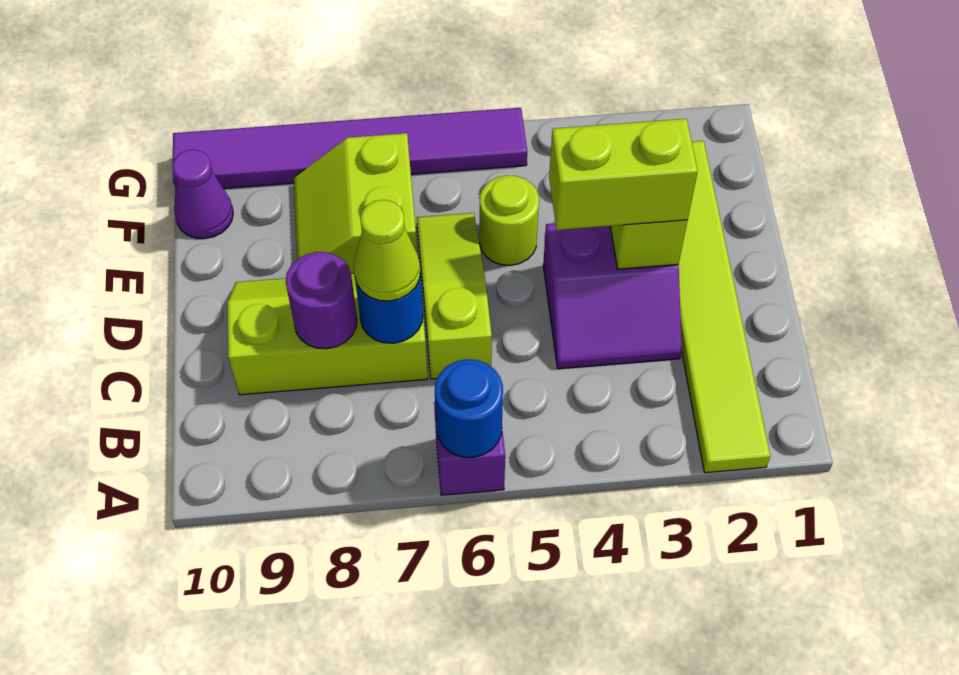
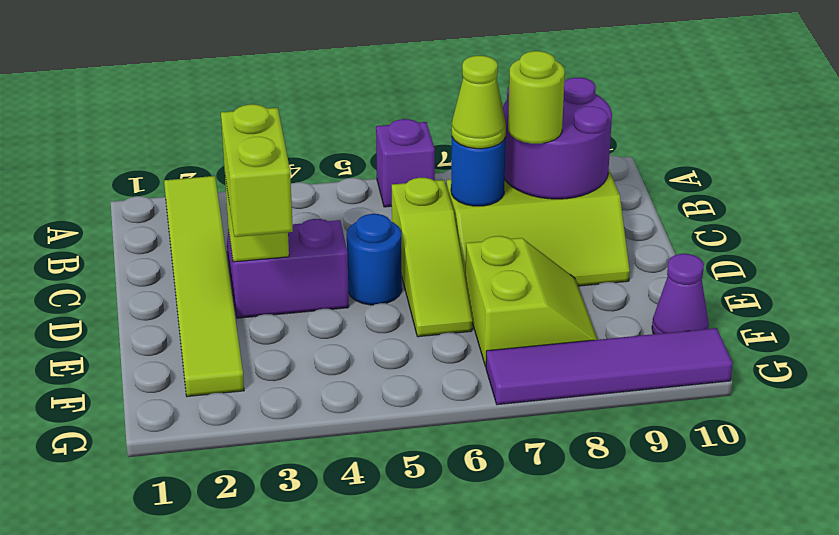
blue round brick A6 level 2 -> blue round brick D5 level 1
purple round brick C8 level 2 -> purple round brick B8:C9 level 2
lime brick D3:D4 level 3 -> lime brick D3:E3 level 3
lime round brick E5 level 1 -> lime round brick C8 level 3
purple tile G5:G10 level 1 -> purple tile G7:G10 level 1

